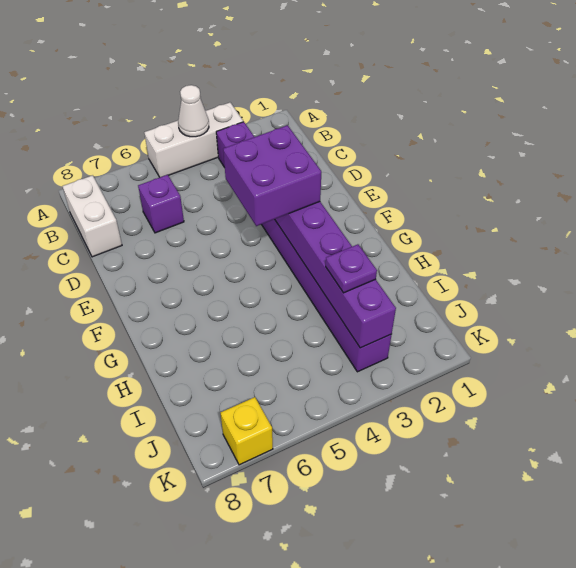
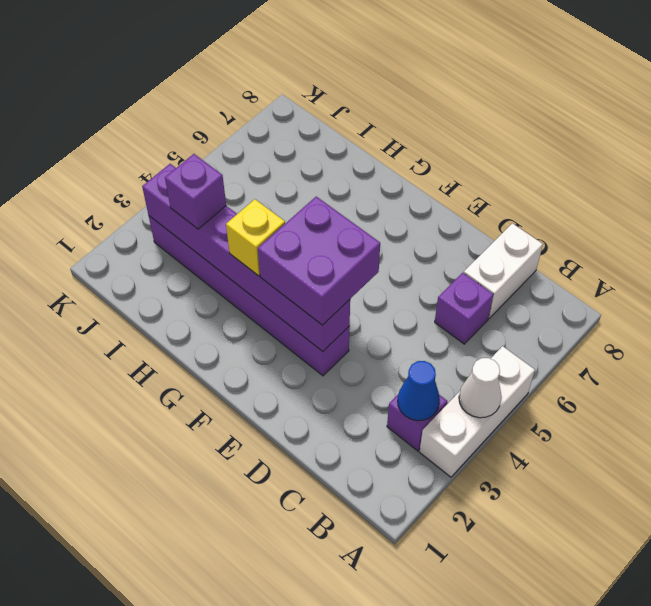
none -> blue cone B3 level 2
white brick B8:C8 level 1 -> white brick C7:C8 level 1
purple plate I3 level 3 -> purple brick I3 level 3
yellow brick K7 level 1 -> yellow brick G3 level 3

